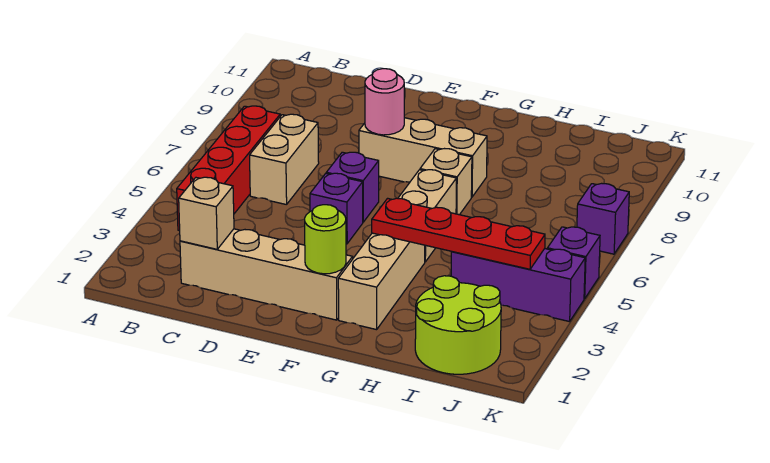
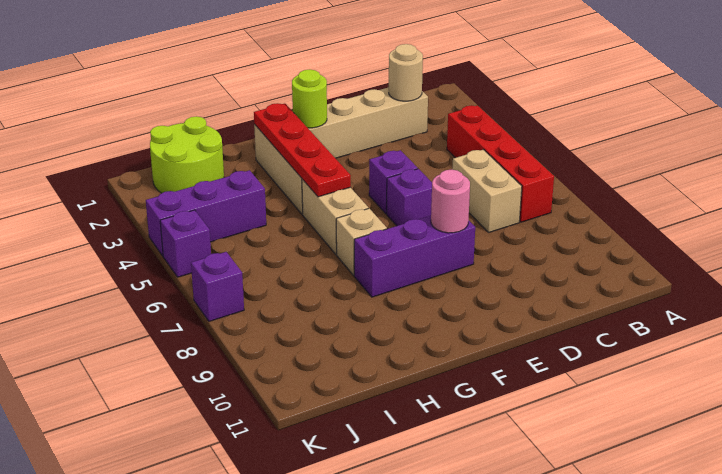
tan brick C2 level 2 -> tan round brick C2 level 2
tan brick E8:G8 level 1 -> purple brick E8:G8 level 1
red plate G4:J4 level 2 -> red plate G2:G5 level 2

